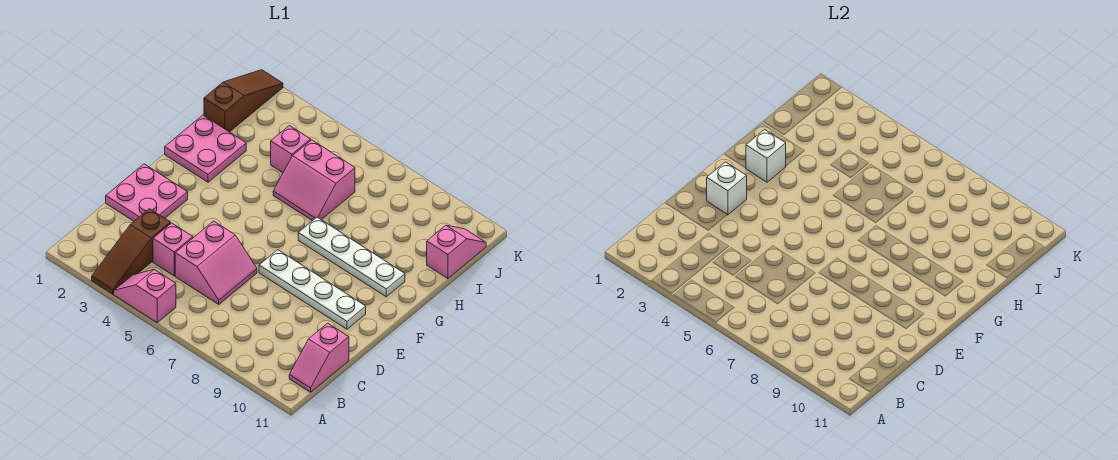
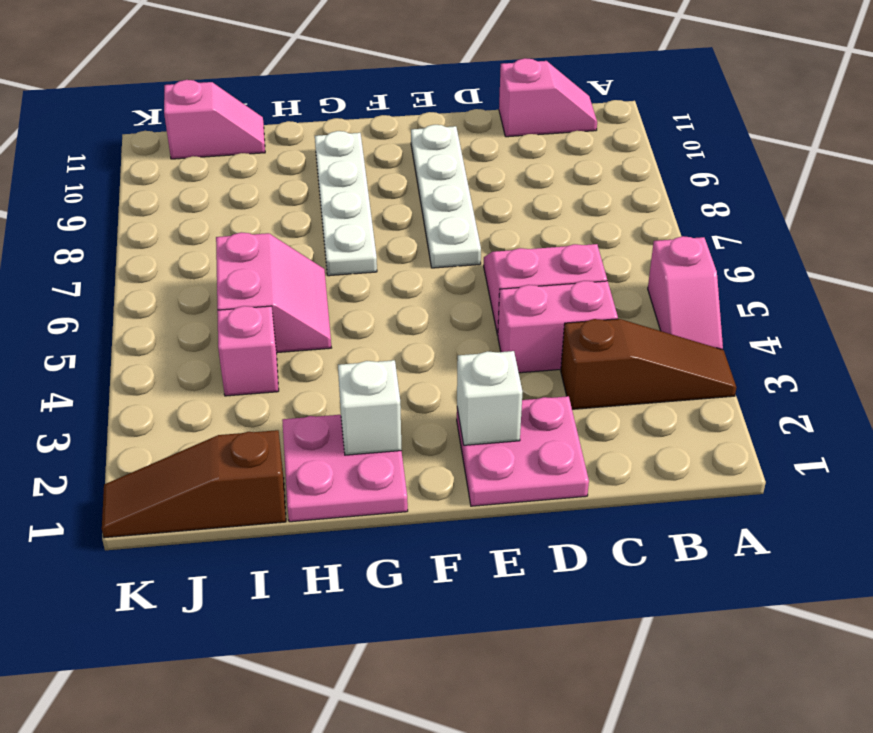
pink brick C4 level 1 -> pink brick C4:D4 level 1
pink slope I11:J11 level 1 top I -> pink slope I11:J11 level 1 top J

